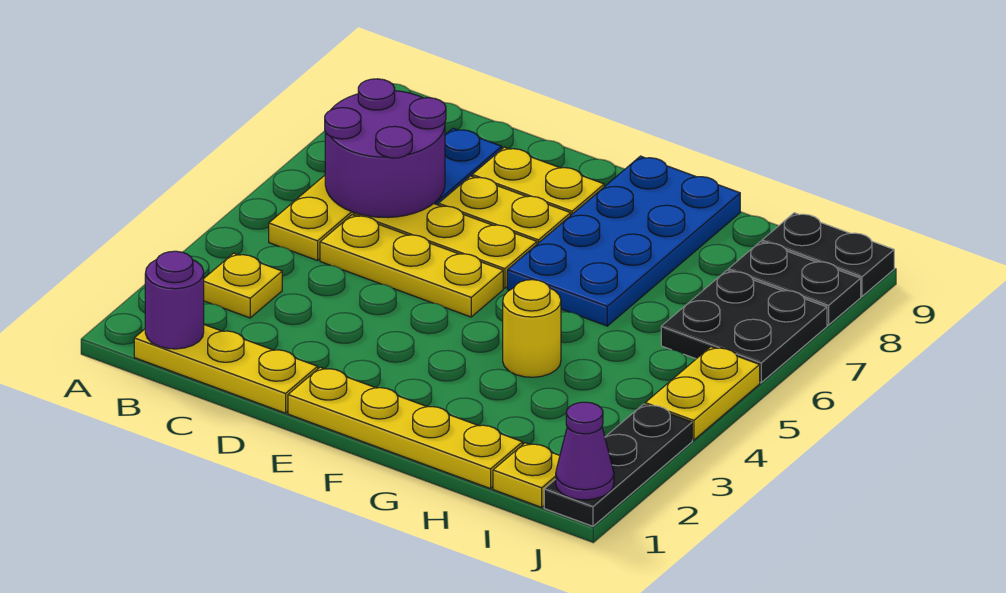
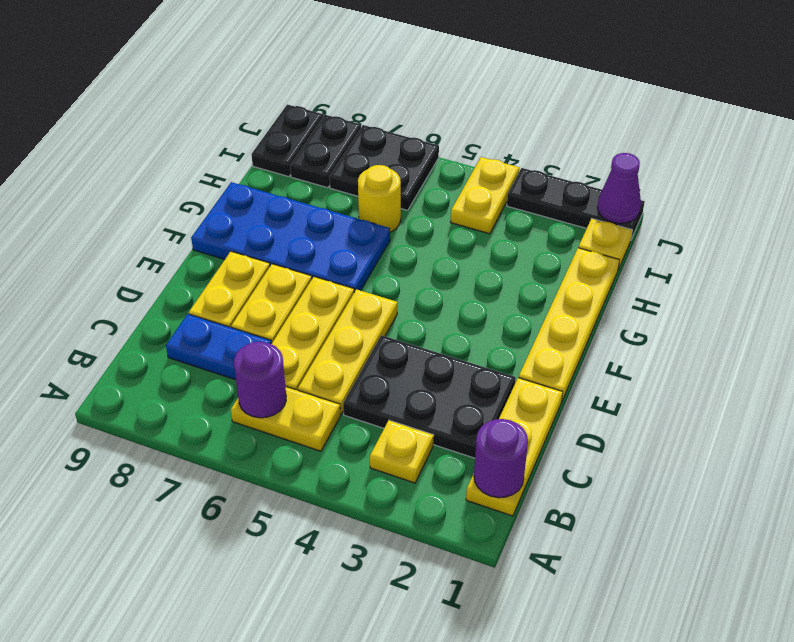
purple round brick B6:C7 level 2 -> purple round brick B6 level 2
none -> black plate C2:D4 level 1
yellow round brick G4 level 1 -> yellow round brick H6 level 1
yellow plate J4:J5 level 1 -> yellow plate I4:J4 level 1

